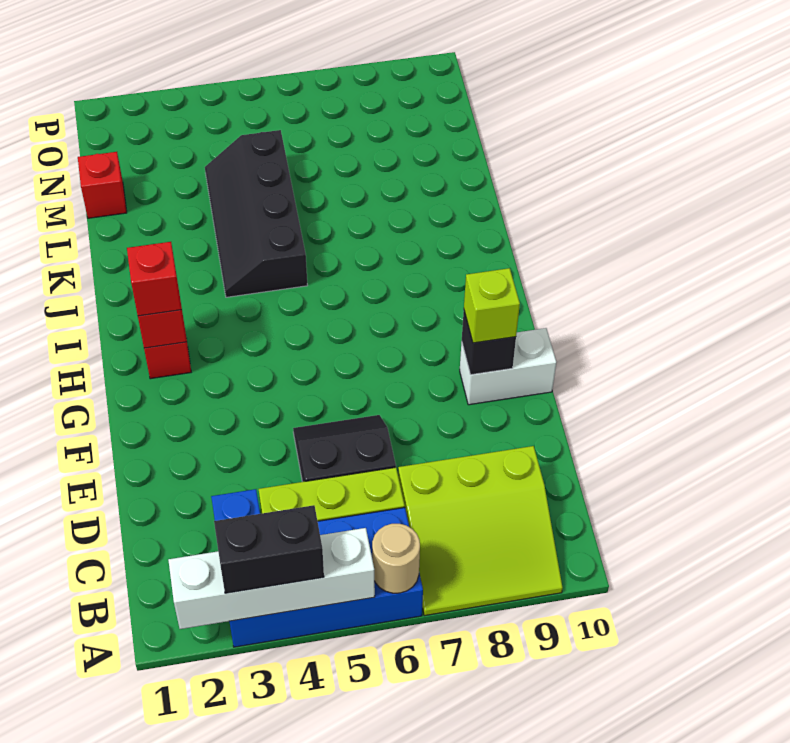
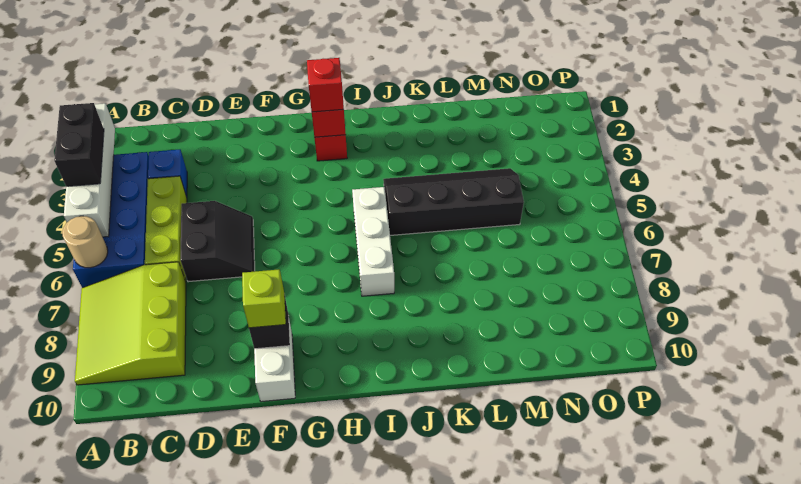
none -> white brick I5:I7 level 1
red brick M1 level 1 -> none

